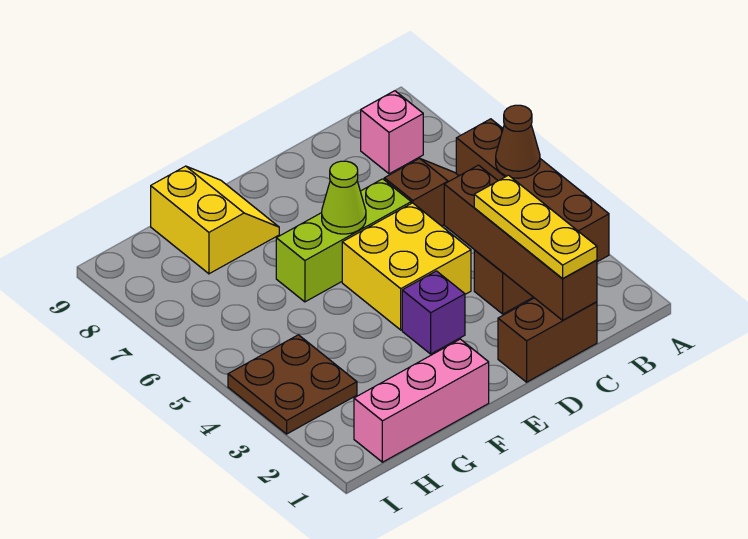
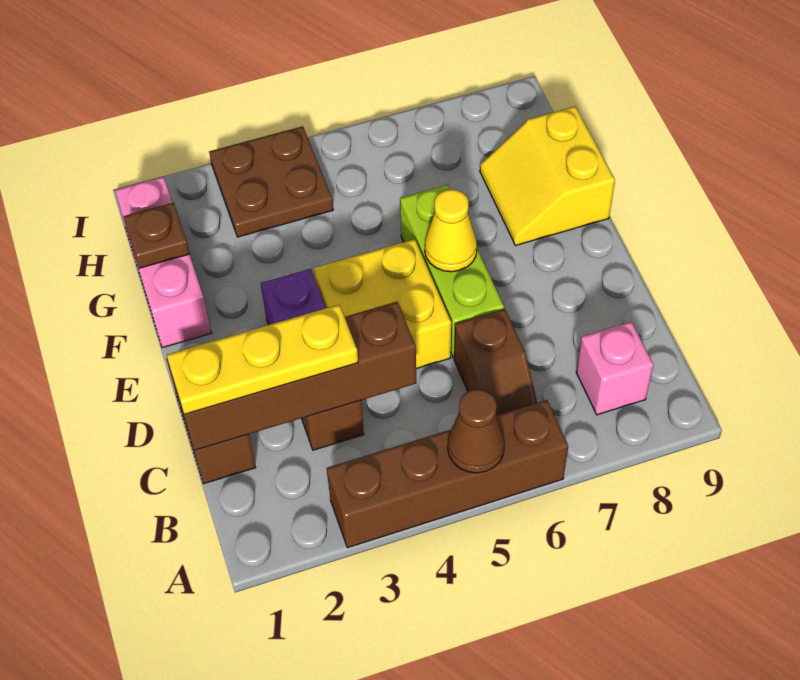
lime cone E6 level 2 -> yellow cone E6 level 2
yellow slope F8:G9 level 1 top G -> yellow slope F8:G9 level 1 top 9
none -> brown plate G1 level 2

